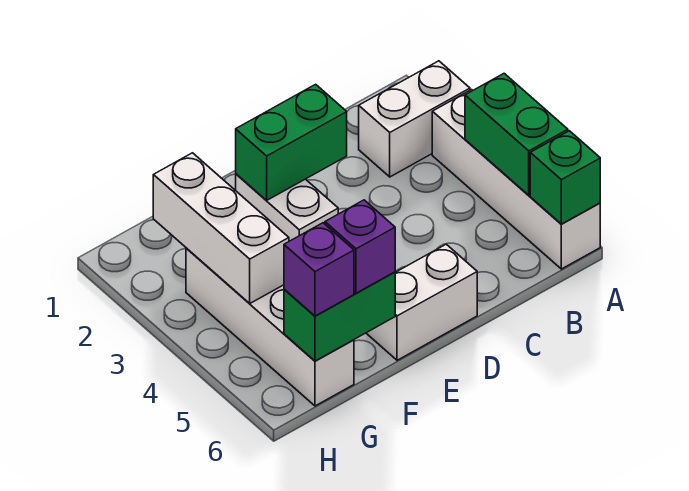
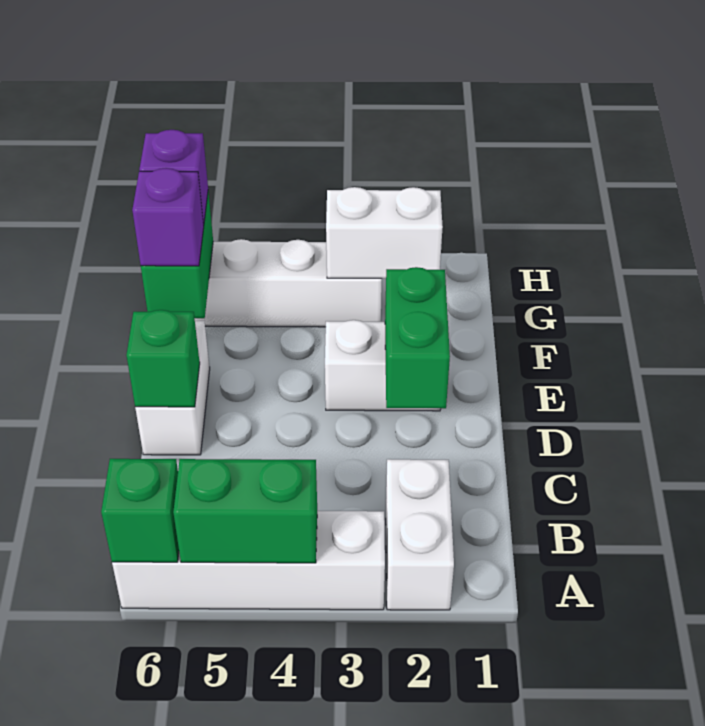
none -> green brick D6 level 2
white brick G2:G4 level 2 -> white brick G2:G3 level 2

